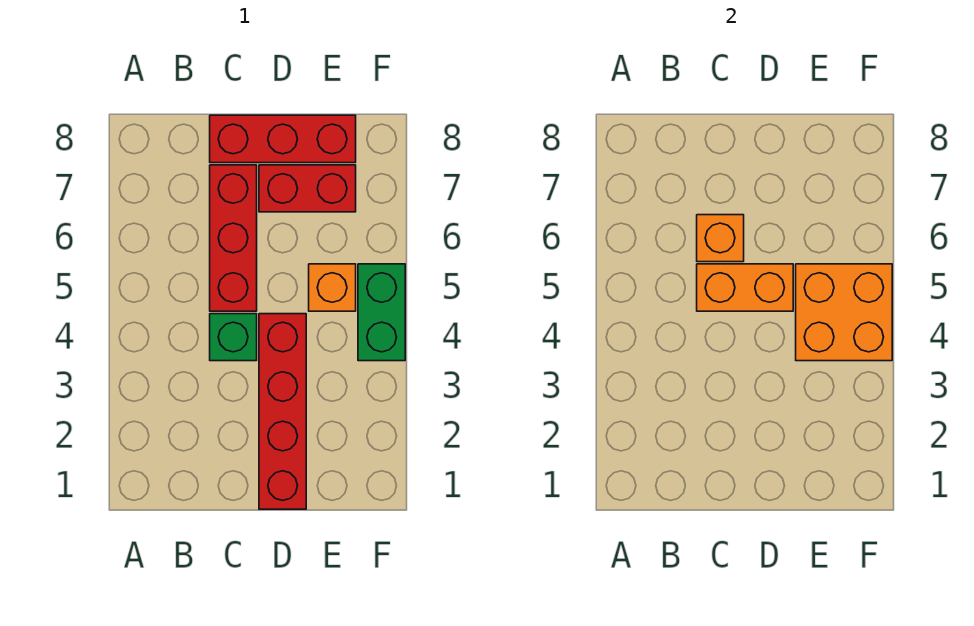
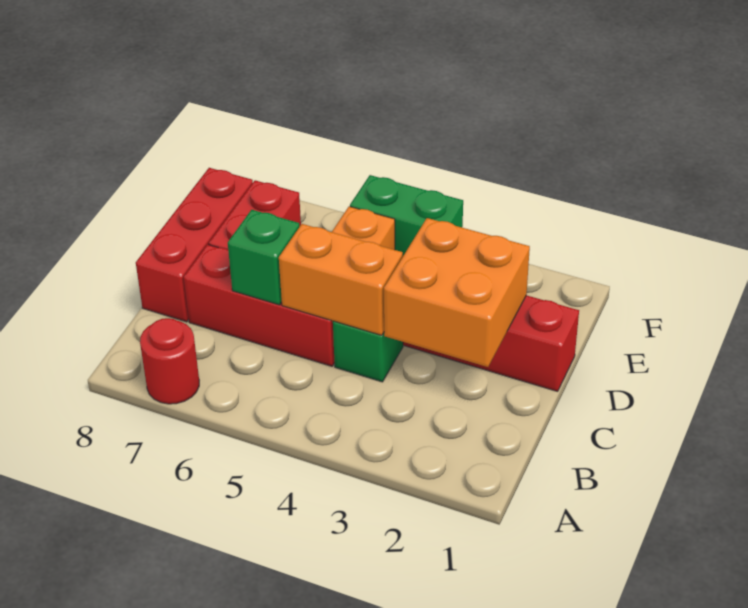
none -> red round brick A7 level 1
orange brick C5:D5 level 2 -> orange brick C4:C5 level 2
orange brick C6 level 2 -> green brick C6 level 2
orange brick E4:F5 level 2 -> orange brick C2:D3 level 2

